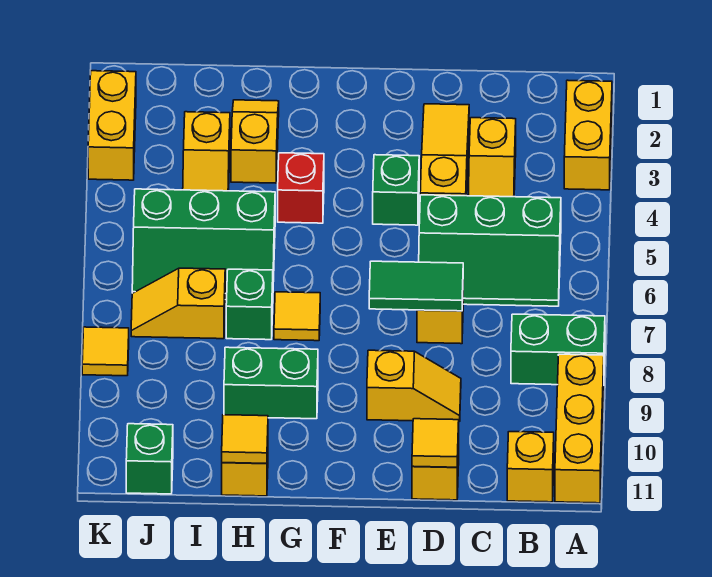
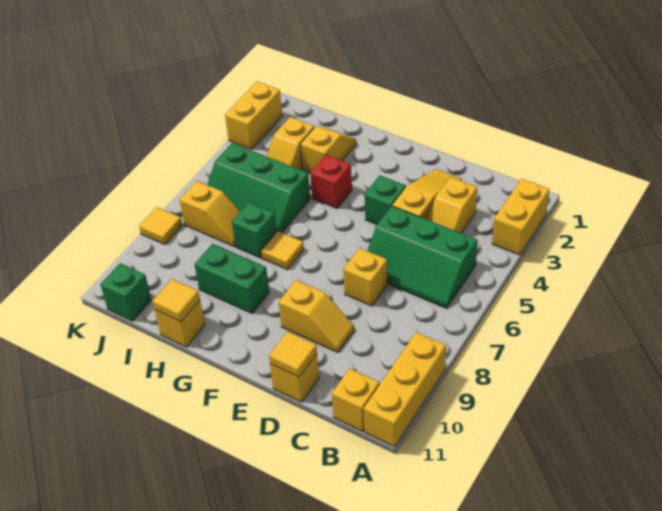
green brick A8:B8 level 1 -> none
green tile D7:E7 level 2 -> none
yellow slope I7:J7 level 1 top I -> yellow slope I7:J7 level 1 top J

